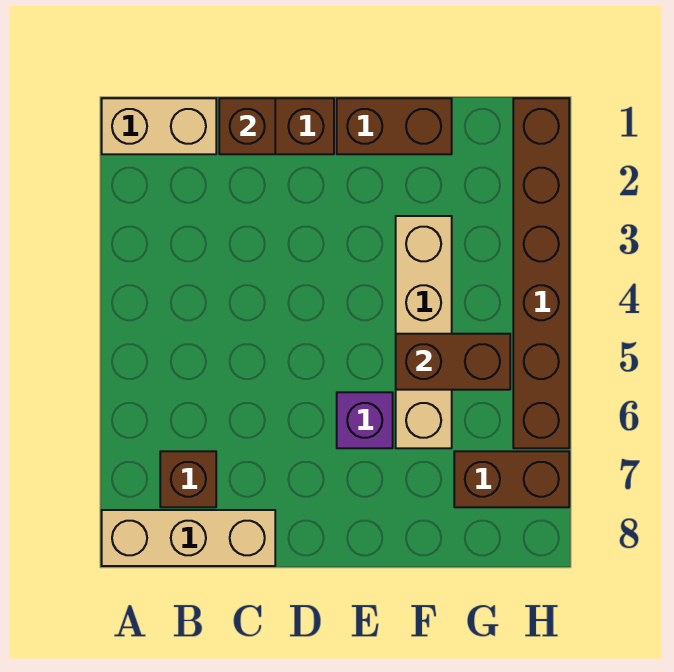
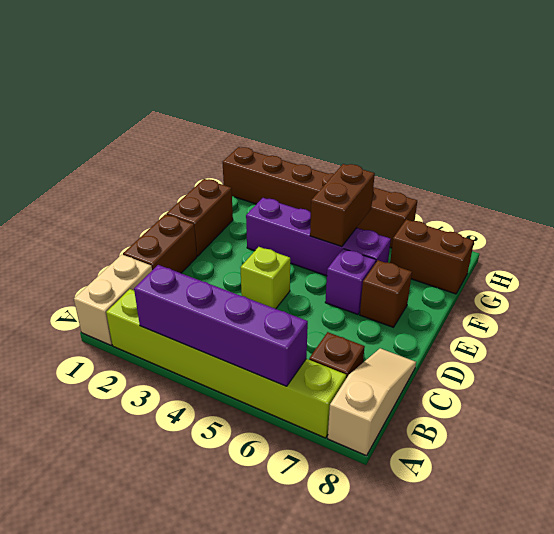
none -> lime brick A2:A7 level 1
none -> purple brick A3:A6 level 2
tan brick A8:C8 level 1 -> tan slope A8:C8 level 1 top A
brown brick C1 level 2 -> brown brick E7 level 1
none -> lime brick D4 level 1
tan brick F3:F6 level 1 -> purple brick F3:F6 level 1
brown brick G7:H7 level 1 -> brown brick G7:G8 level 1

